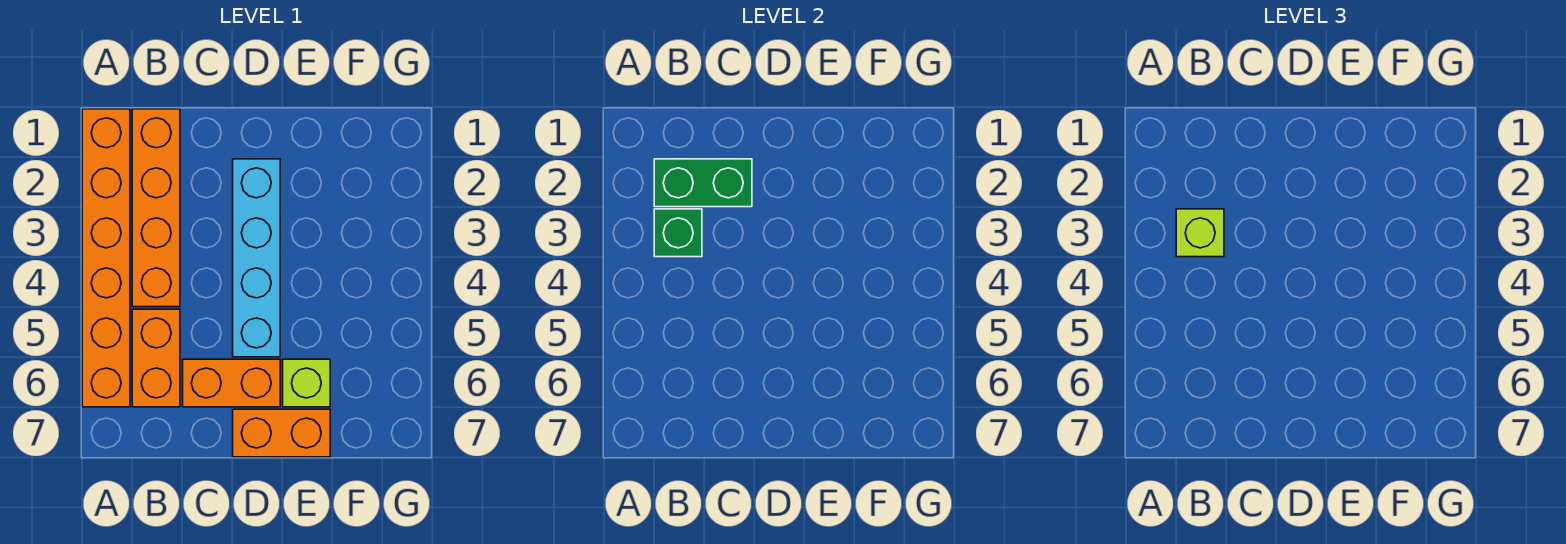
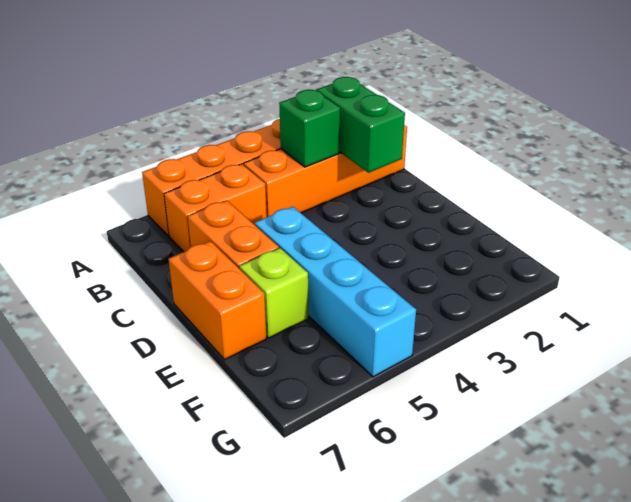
lime brick B3 level 3 -> none
cyan brick D2:D5 level 1 -> cyan brick D5:G5 level 1

